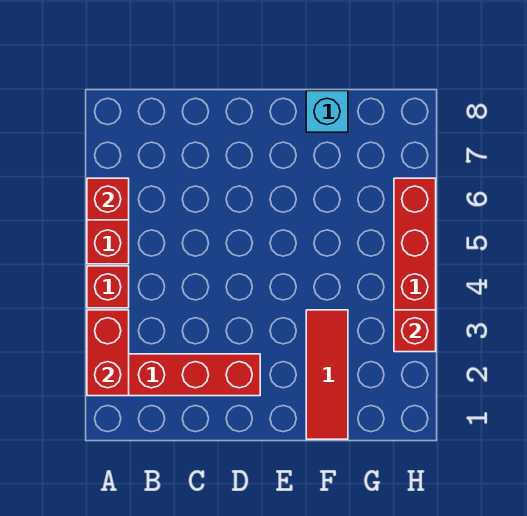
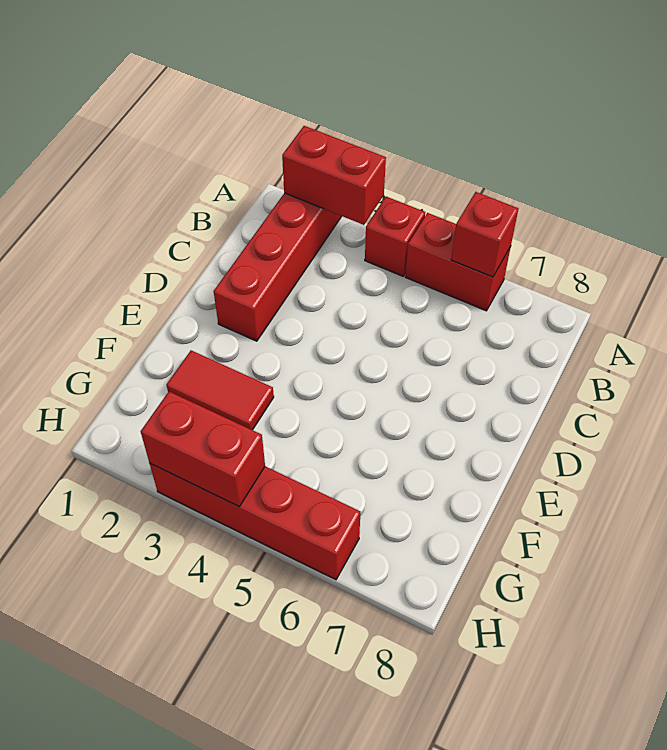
red tile F1:F3 level 1 -> red tile F2:F3 level 1
cyan brick F8 level 1 -> none
red brick H3 level 2 -> red brick H3:H4 level 2

